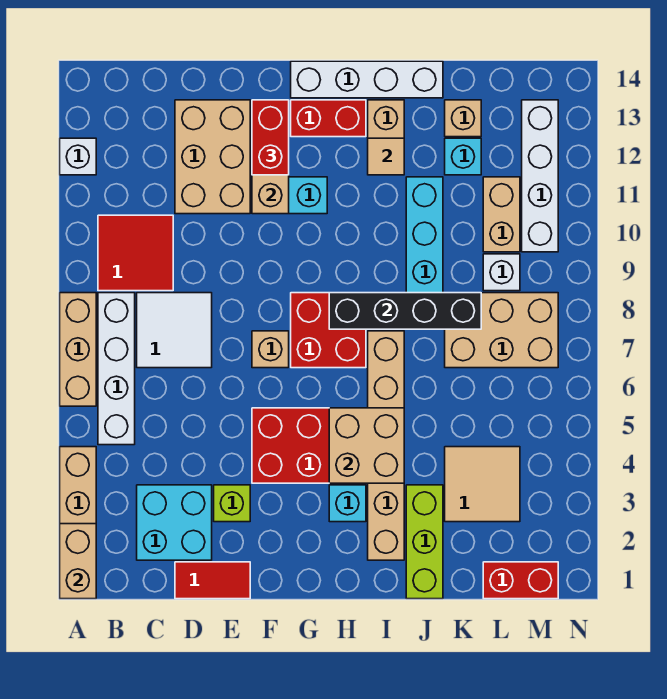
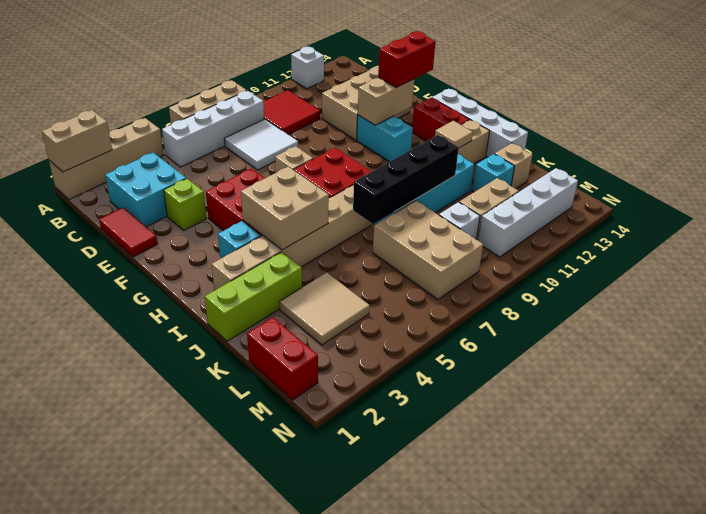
black brick H8:K8 level 2 -> black brick J7:J10 level 2

